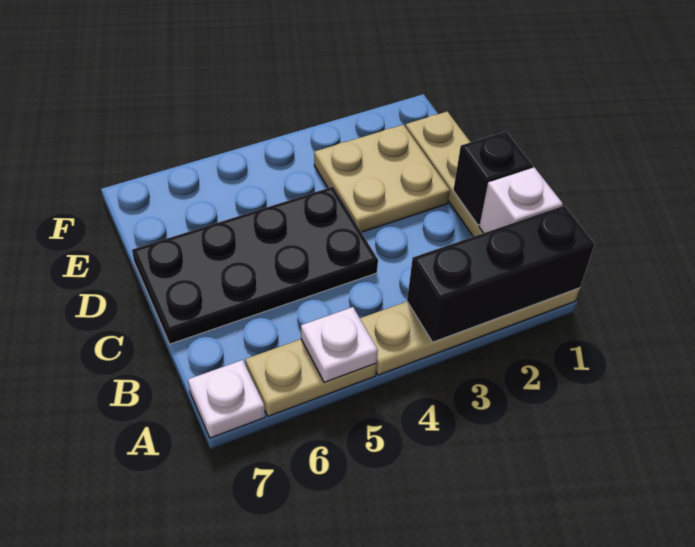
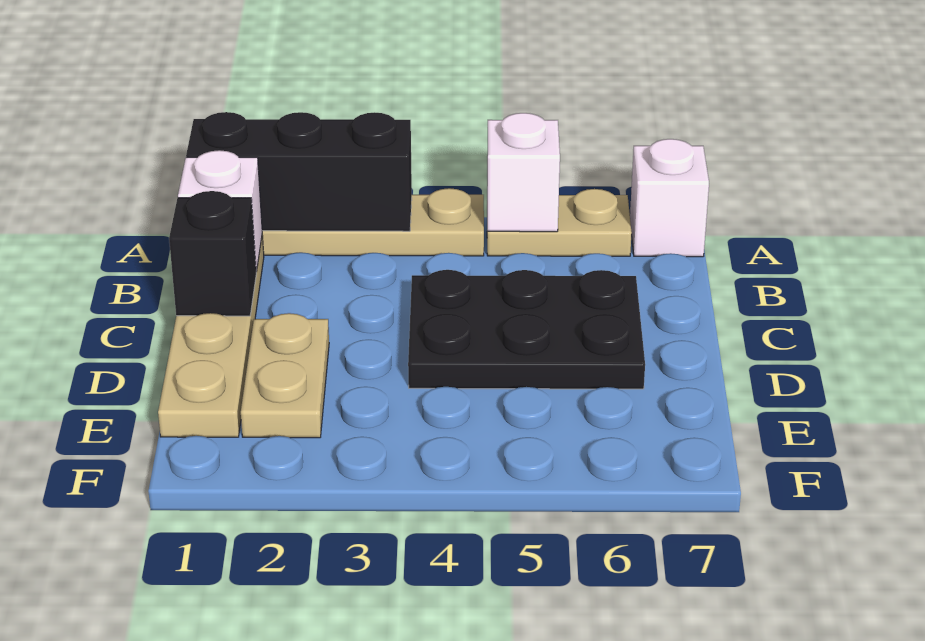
white plate A5 level 2 -> white brick A5 level 2
white plate A7 level 1 -> white brick A7 level 1
black plate C4:D7 level 1 -> black plate C4:D6 level 1
tan plate D2:E3 level 1 -> tan plate D2:E2 level 1

